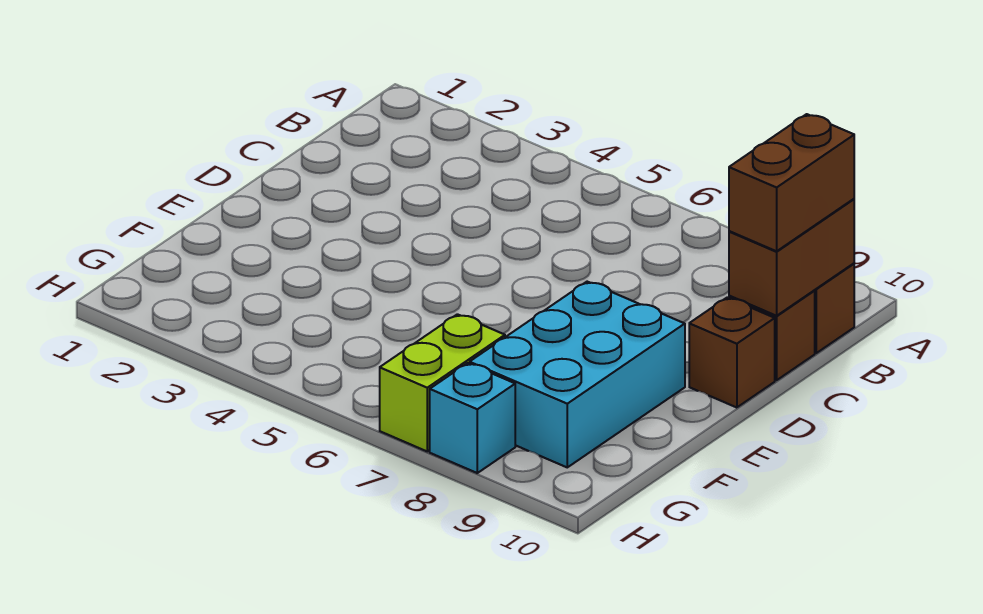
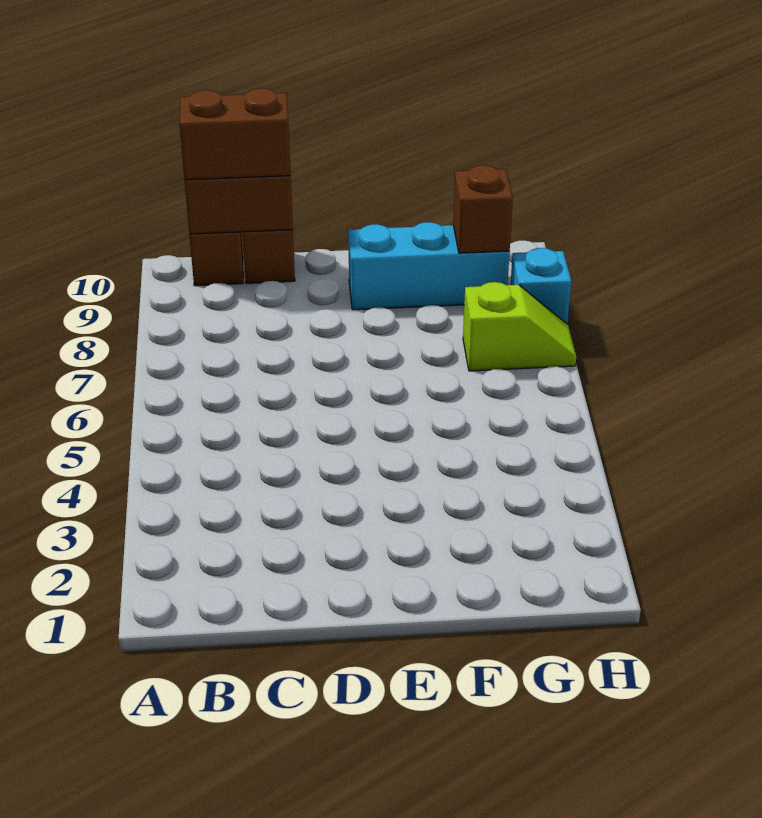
brown brick D10 level 1 -> brown brick G9 level 2
cyan brick E8:G9 level 1 -> cyan brick E9:G9 level 1
lime brick G7:H7 level 1 -> lime slope G7:H7 level 1 top G

